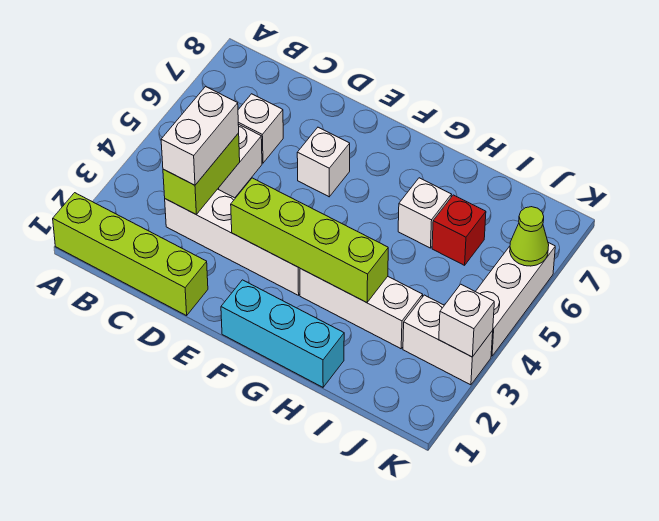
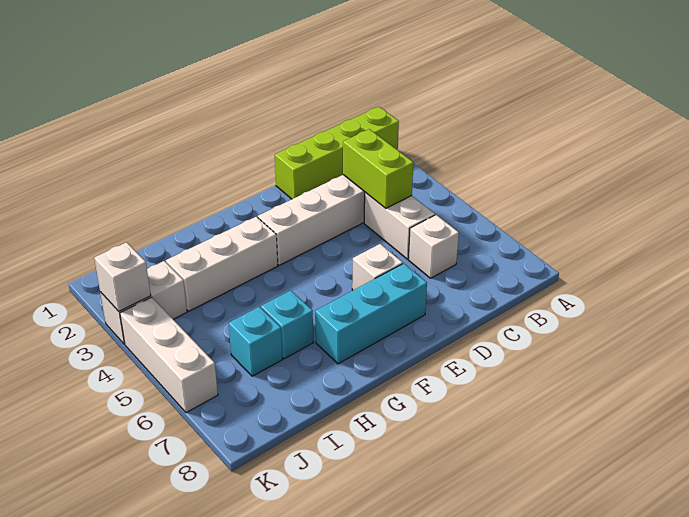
white brick C3:C4 level 3 -> none
lime brick E3:H3 level 2 -> none
cyan brick F1:H1 level 1 -> cyan brick E7:G7 level 1
white brick H6 level 1 -> cyan brick H6 level 1
red brick I6 level 1 -> cyan brick I6 level 1
lime cone K6 level 2 -> none

